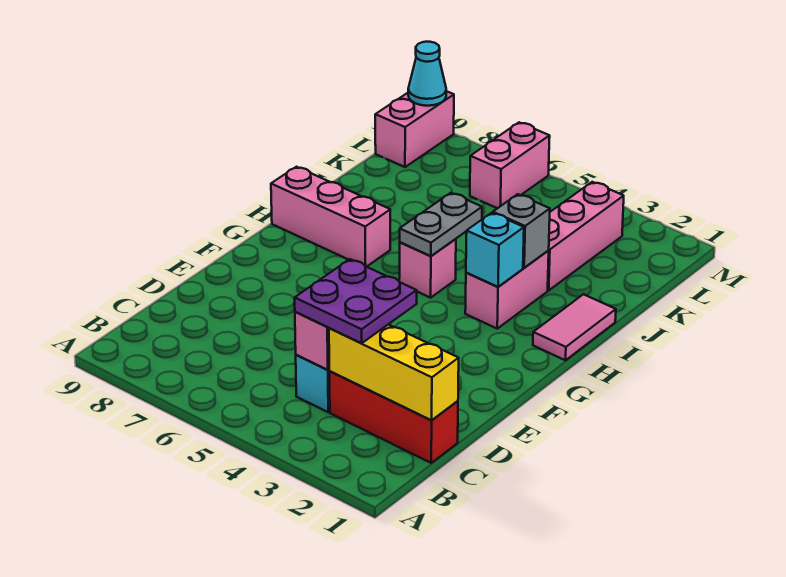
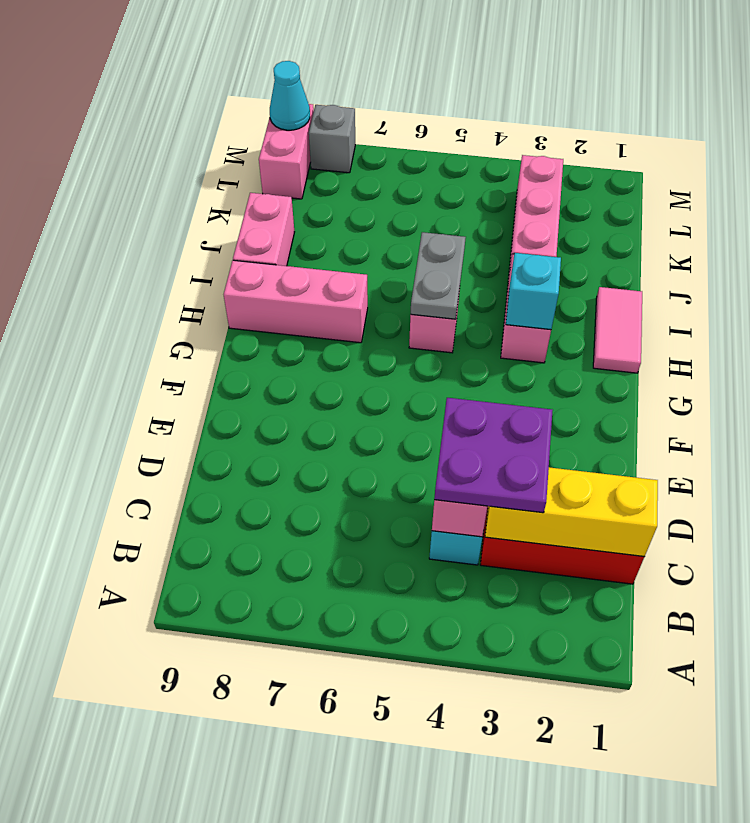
grey brick I3 level 2 -> grey brick M8 level 1
pink brick L6:M6 level 1 -> pink brick I9:J9 level 1

